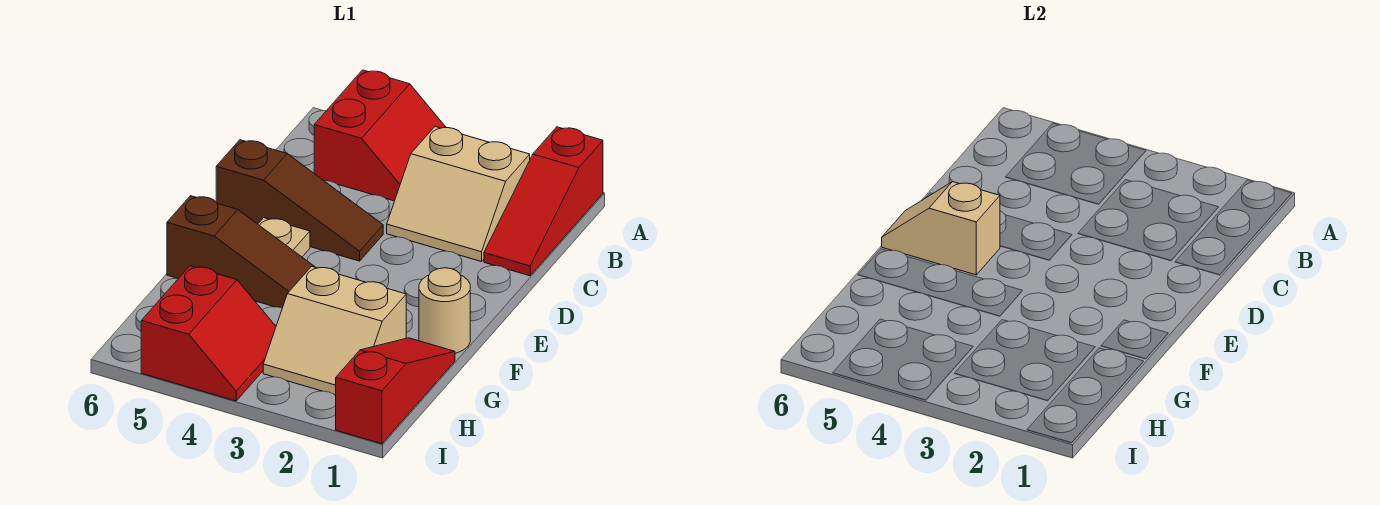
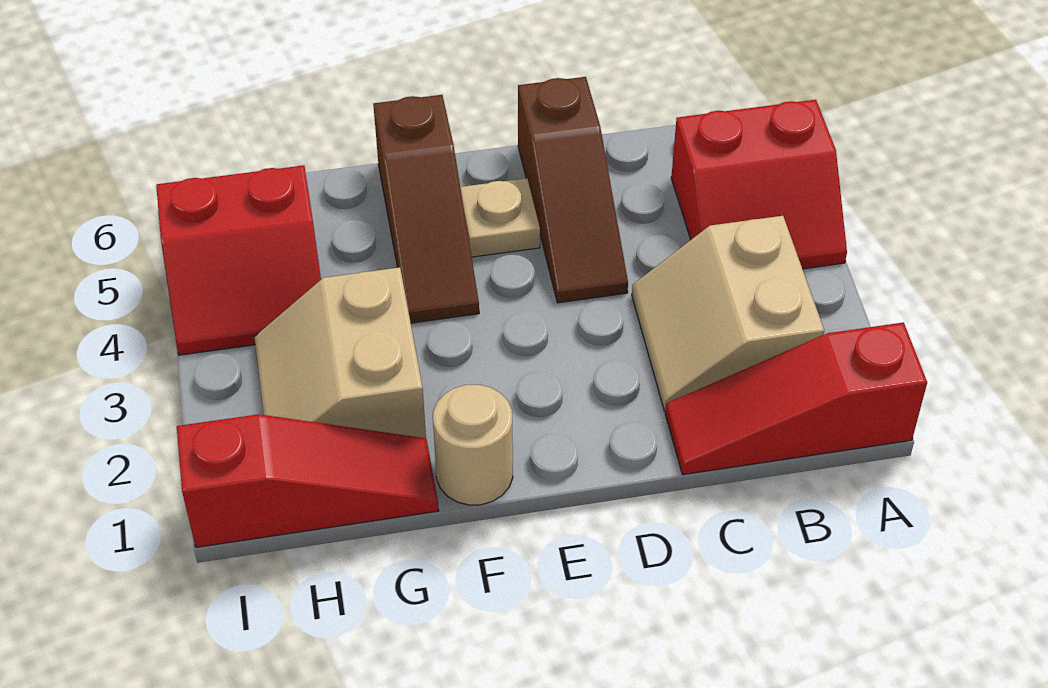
tan slope E5:E6 level 2 top 5 -> none

